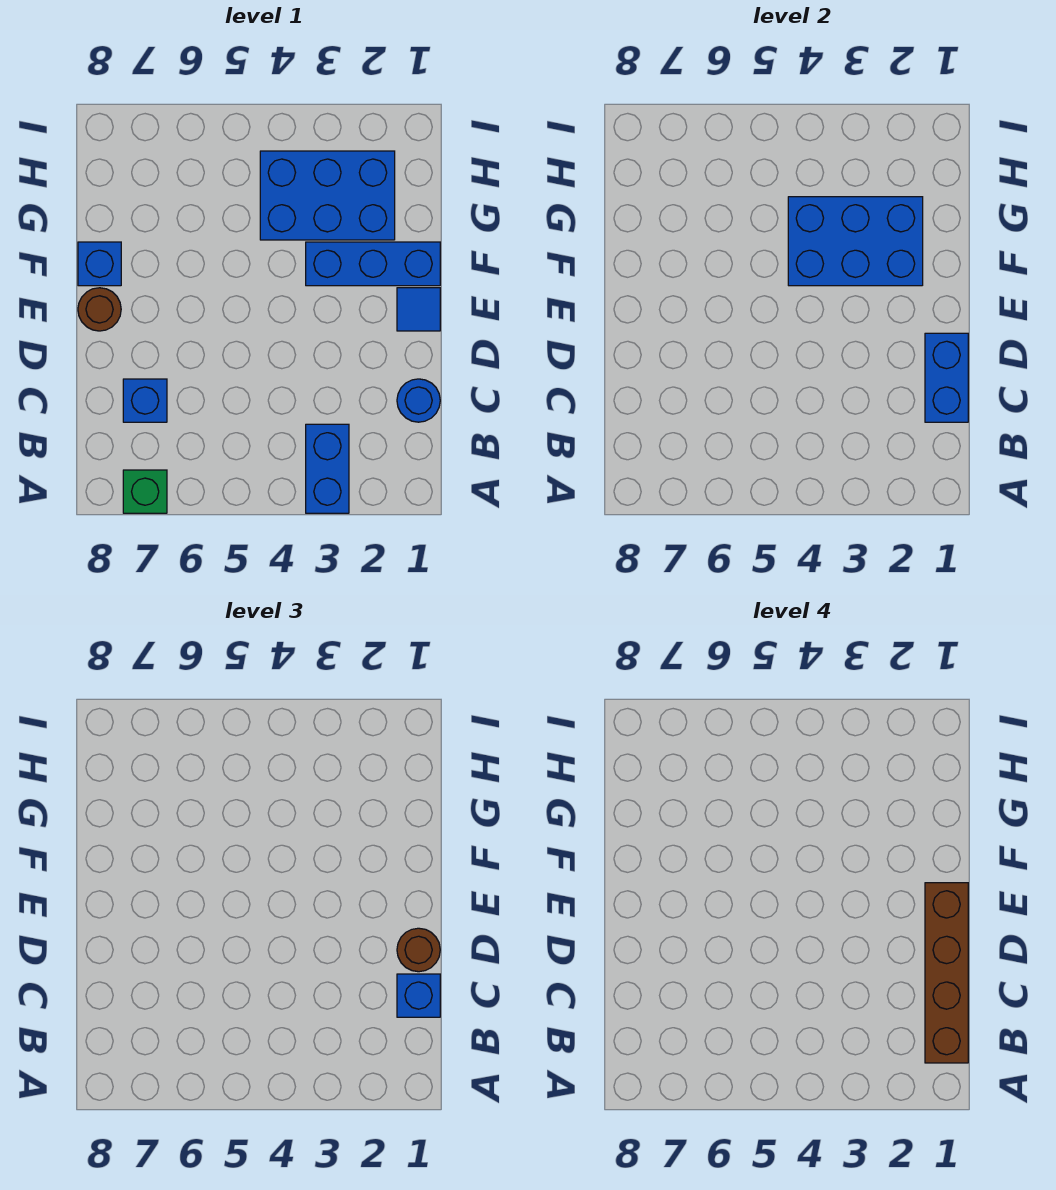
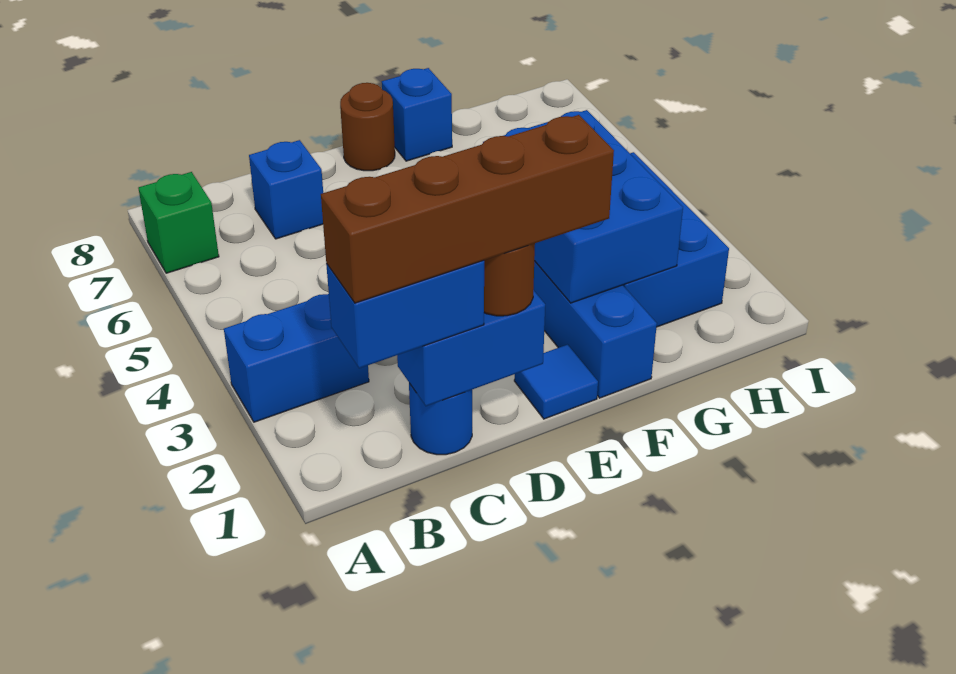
blue brick C1 level 3 -> blue brick B1:C1 level 3

